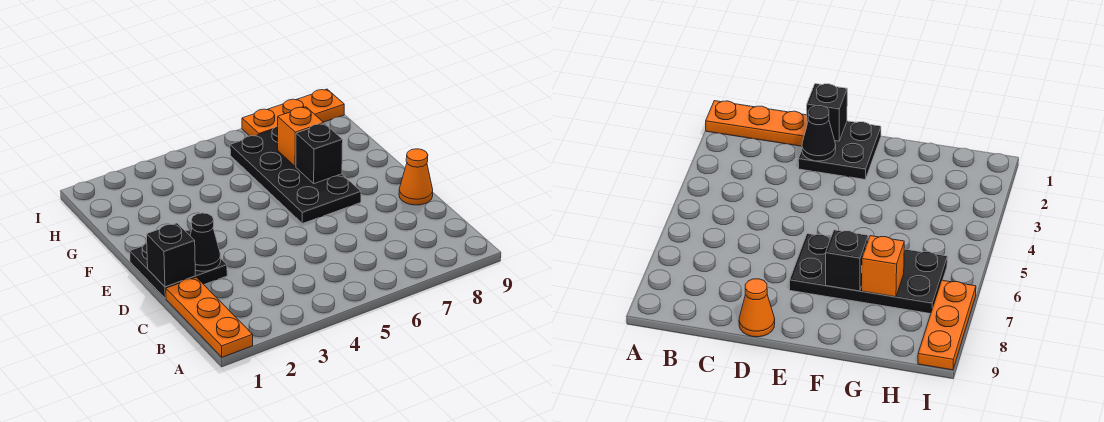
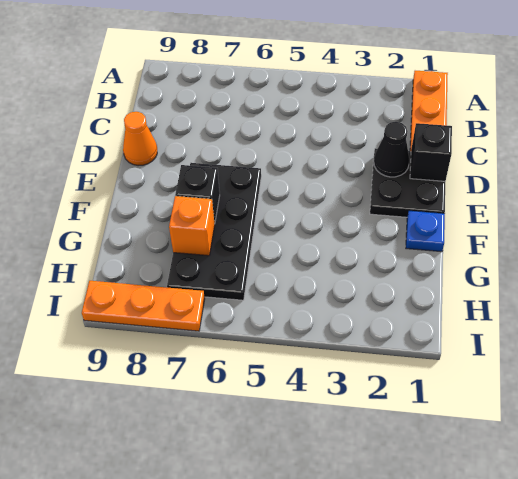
none -> blue plate F1 level 1

